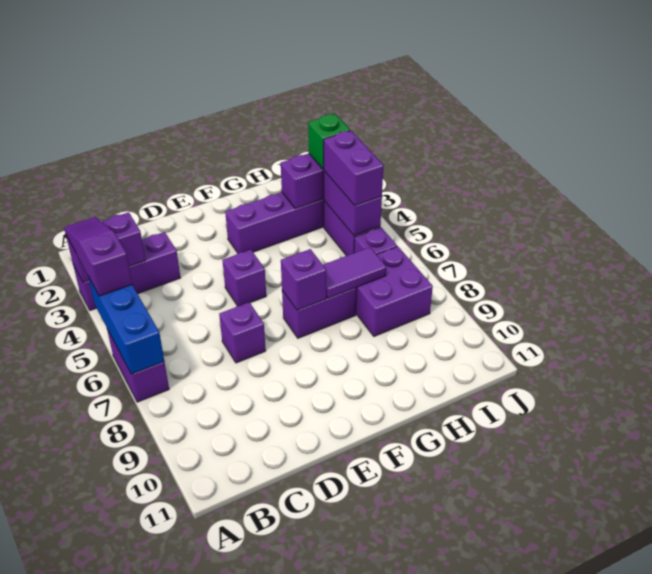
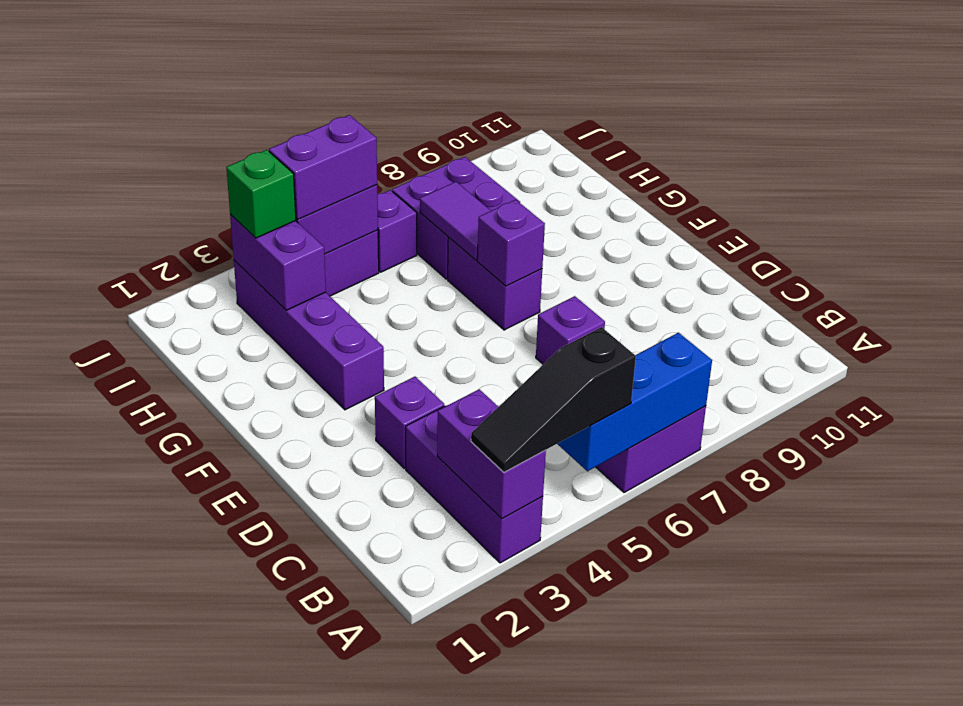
purple slope A3:A5 level 3 top 5 -> black slope A3:A5 level 3 top 5
purple brick E5 level 1 -> purple brick D3 level 1

